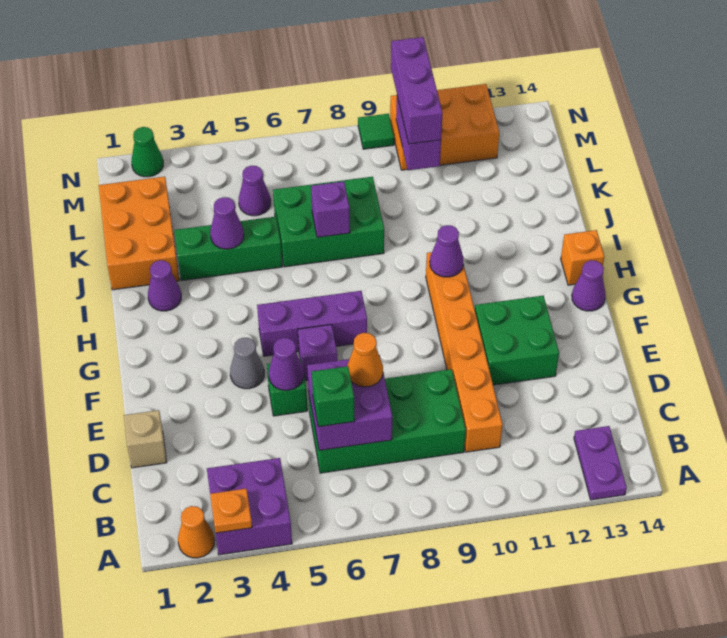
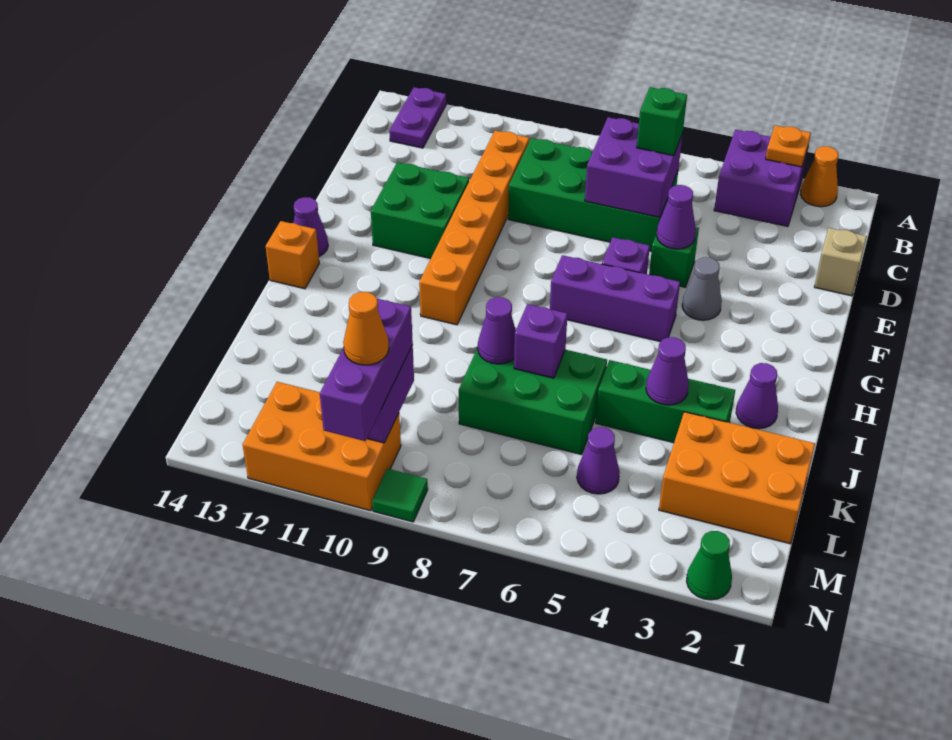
orange cone D7 level 3 -> orange cone M10 level 4
purple cone H10 level 2 -> purple cone J8 level 2
orange brick J1:L2 level 1 -> orange brick K1:L3 level 1

